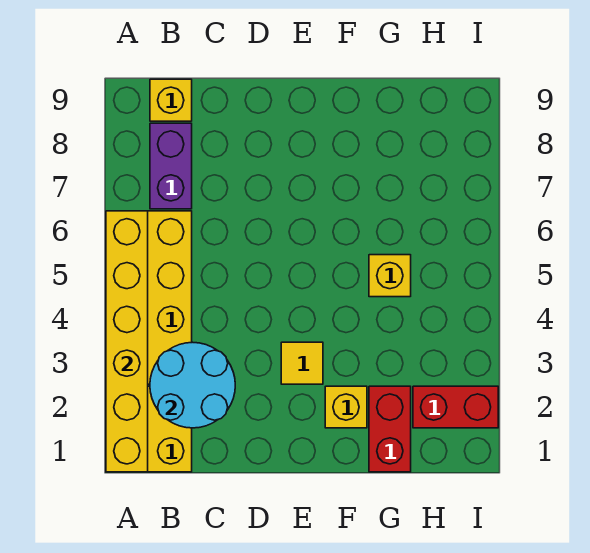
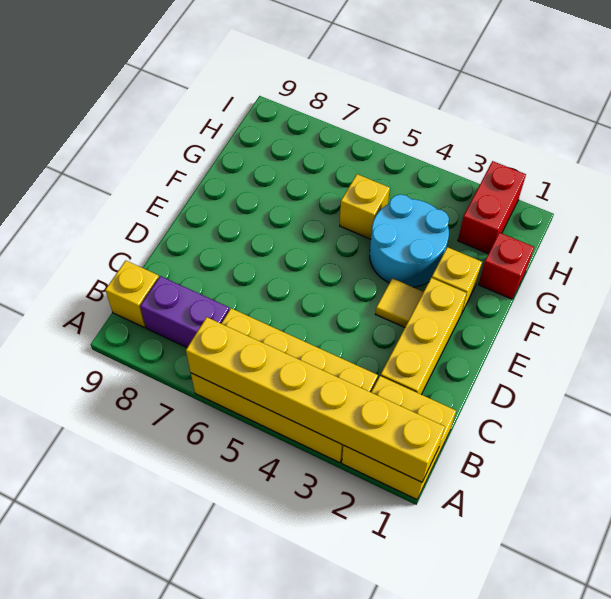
cyan round brick B2:C3 level 2 -> cyan round brick F3:G4 level 1
none -> yellow brick C2:E2 level 1
red brick G1:G2 level 1 -> red brick G1 level 1

